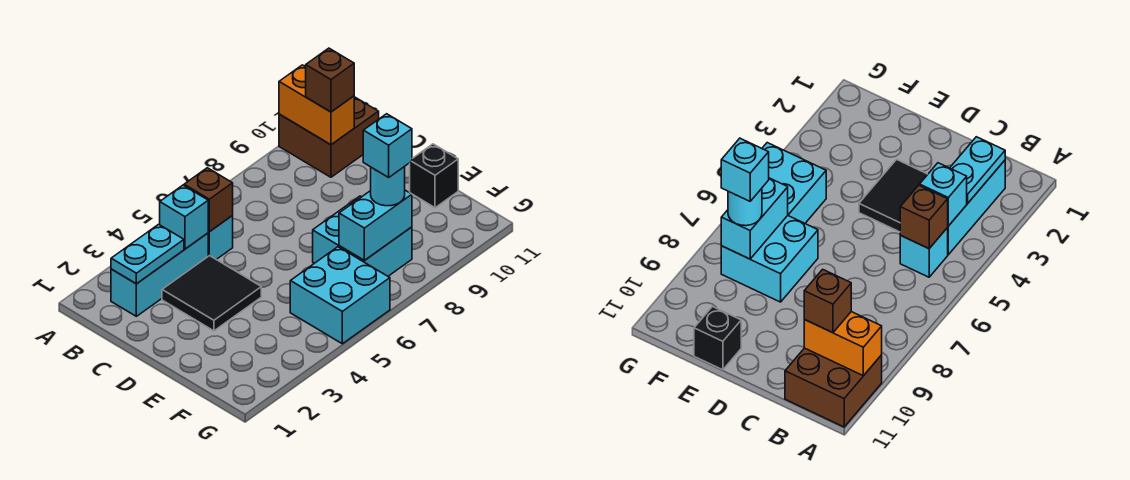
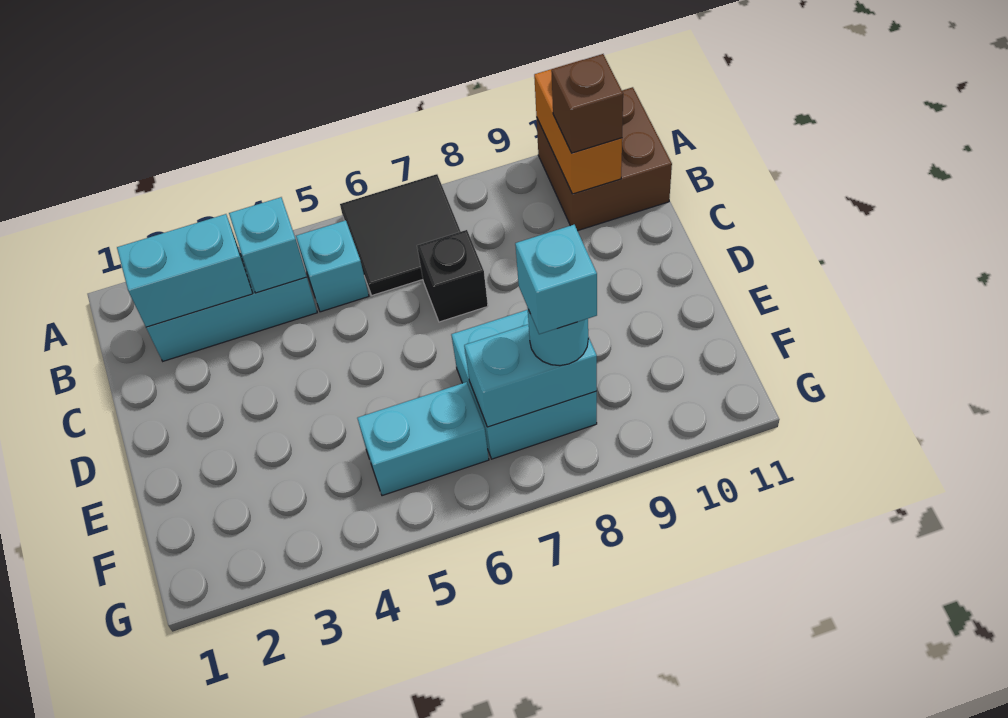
cyan plate B2:B3 level 2 -> cyan brick B2:B3 level 2
brown brick B5 level 2 -> none
black tile C3:D4 level 1 -> black tile A6:B7 level 1
black brick E11 level 1 -> black brick C7 level 1
cyan brick F5:G6 level 1 -> cyan brick F5:F6 level 1

